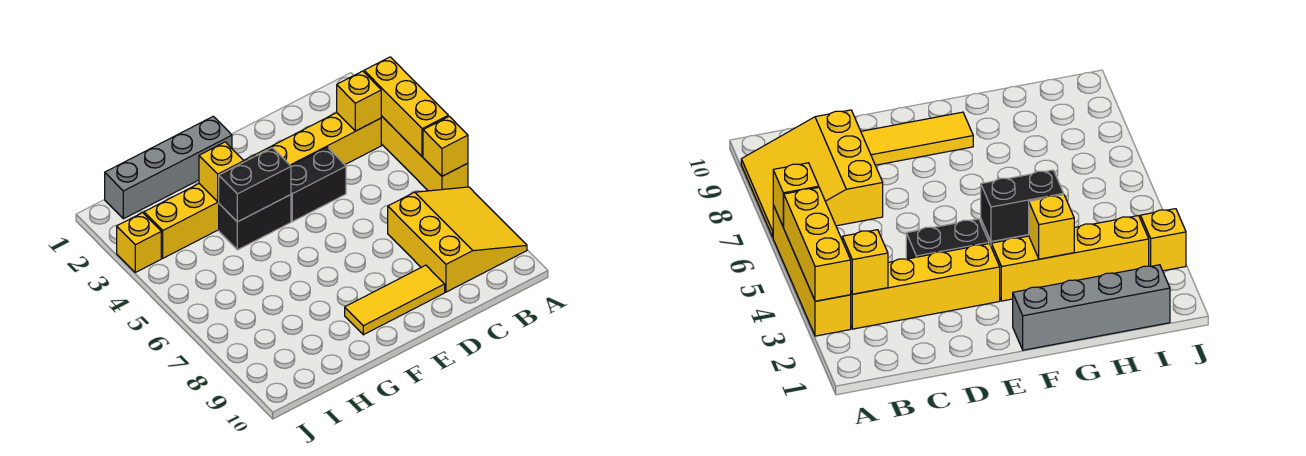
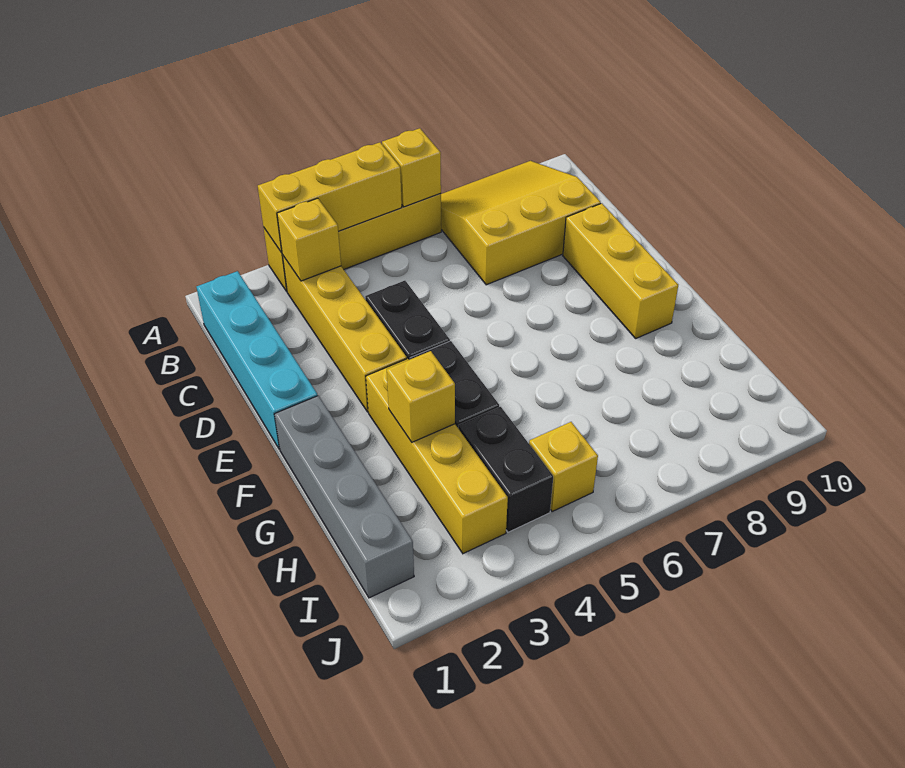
none -> cyan brick B1:E1 level 1
yellow tile D9:F9 level 1 -> yellow brick D9:F9 level 1
black brick F4:G4 level 2 -> black brick H4:I4 level 1
yellow brick J3 level 1 -> yellow brick I5 level 1

